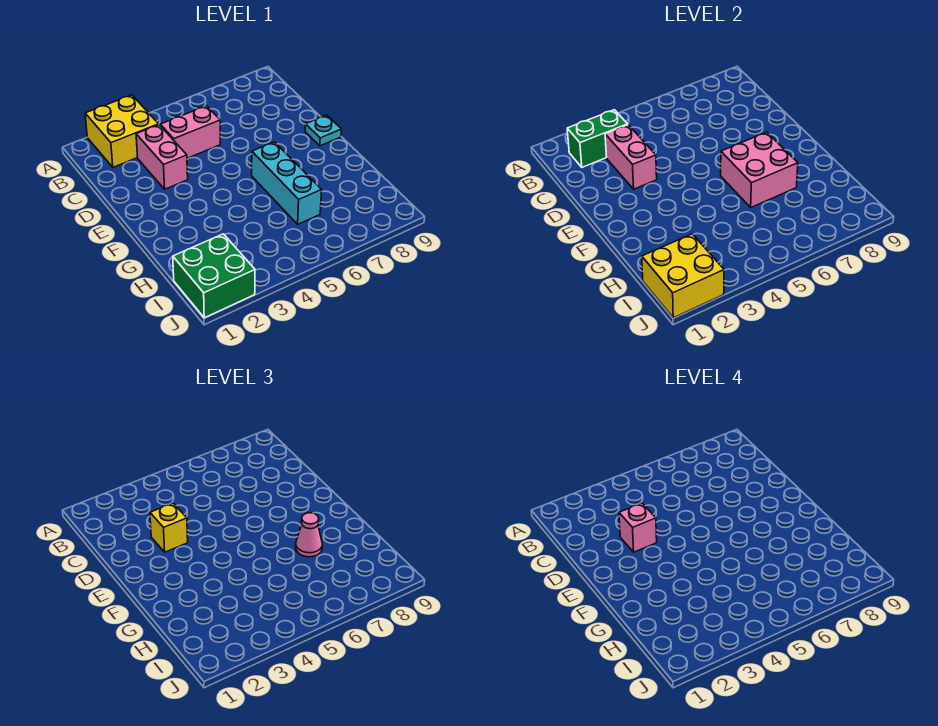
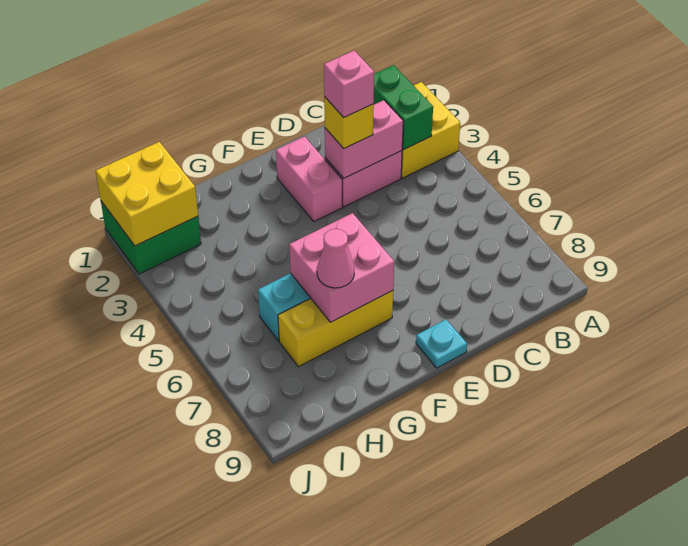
pink brick C4:C5 level 1 -> pink brick E2:E3 level 1
none -> yellow brick F7:H7 level 1

